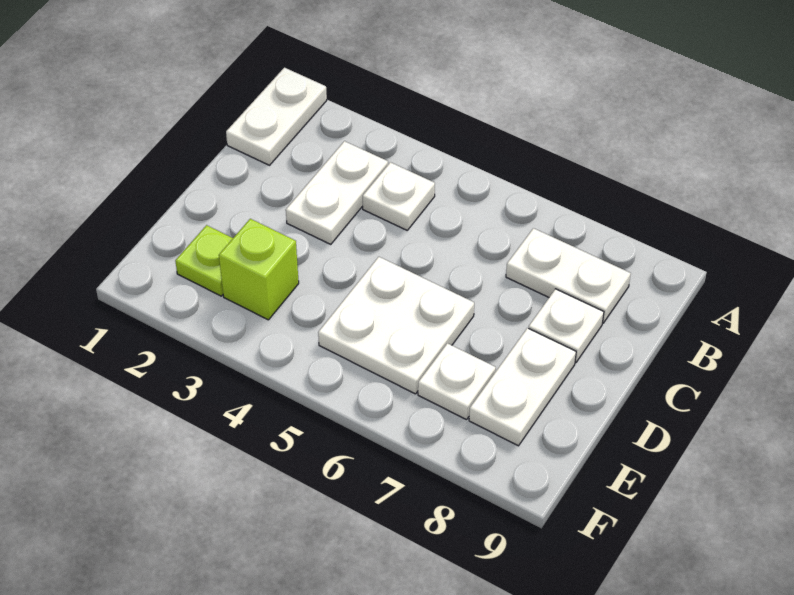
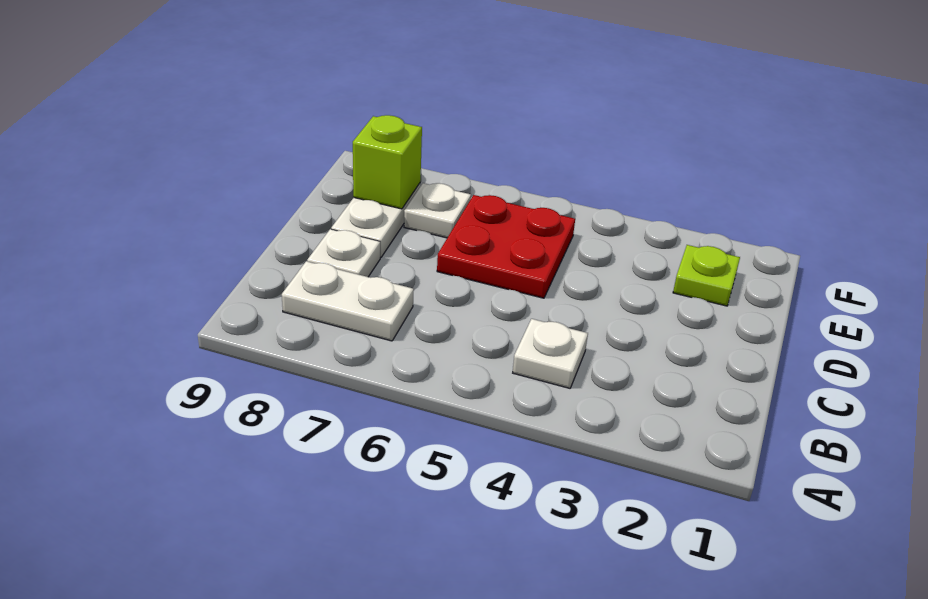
white plate A1:B1 level 1 -> none
white plate B3:C3 level 1 -> none
white plate D5:E6 level 1 -> red plate D5:E6 level 1
lime brick E3 level 1 -> lime brick E8 level 2

